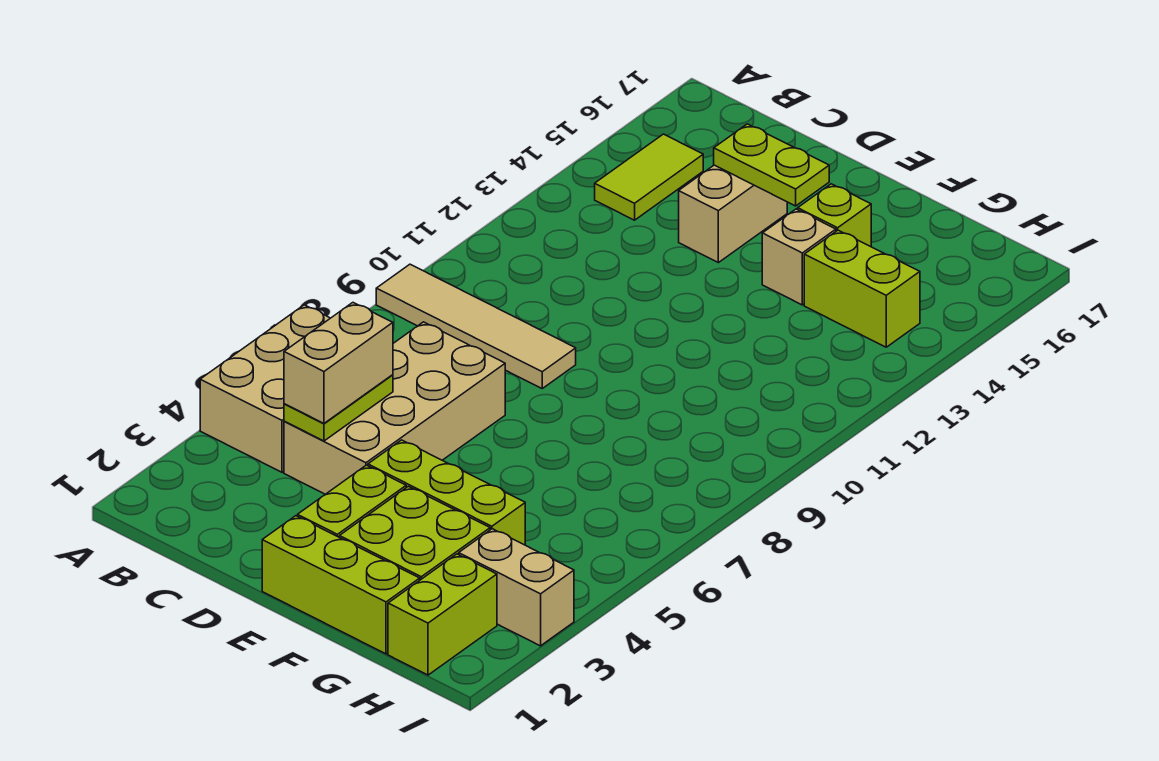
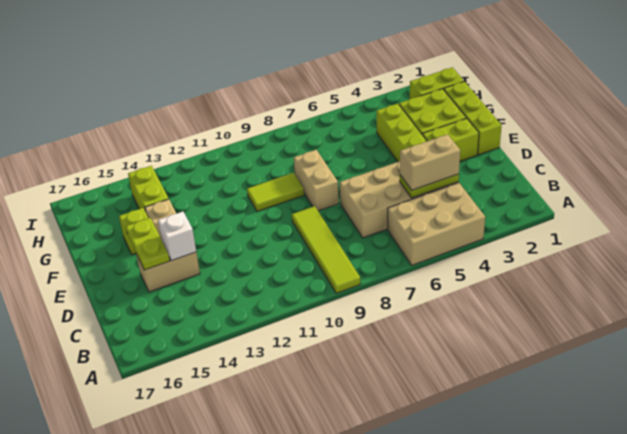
tan tile A9:D9 level 1 -> lime tile A9:D9 level 1
lime tile B14:B15 level 1 -> lime tile F9:F10 level 1
none -> white brick D14 level 2
tan brick H3:I3 level 1 -> tan brick E8:F8 level 1

